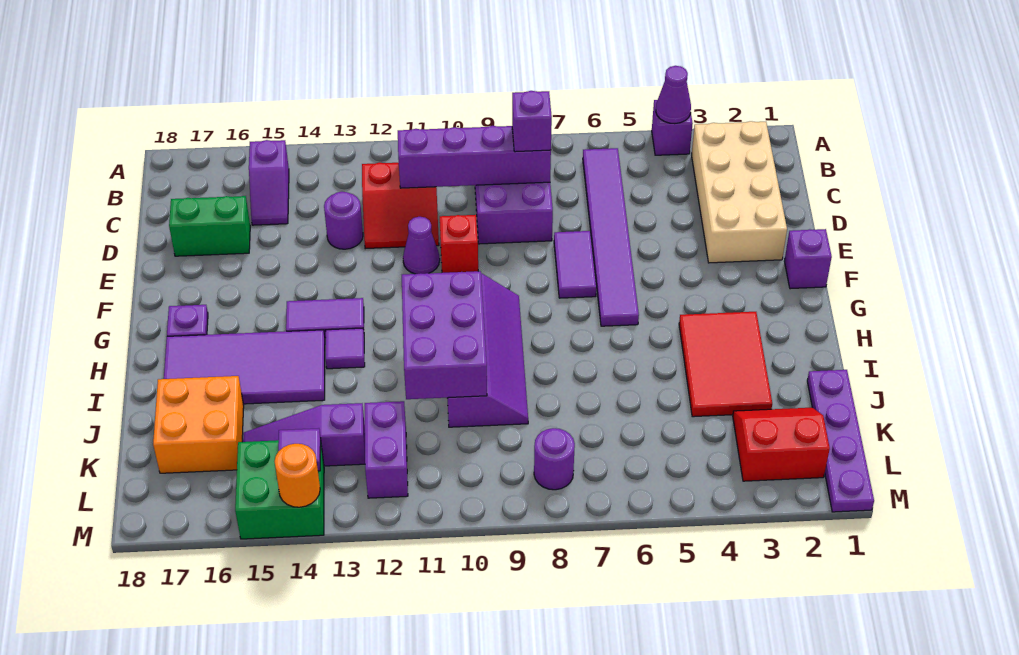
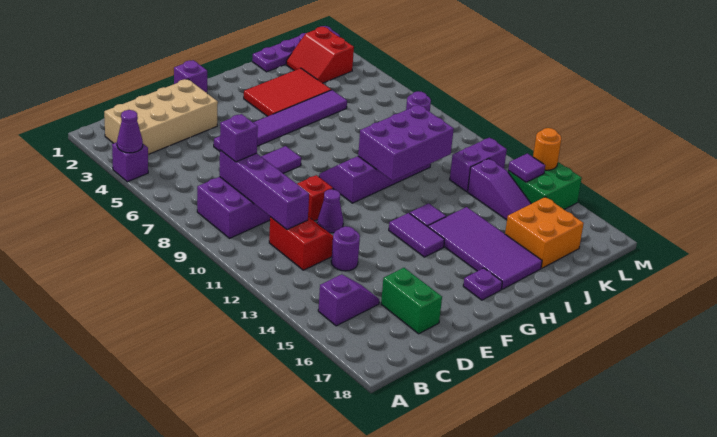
purple tile B6:G6 level 1 -> purple tile E5:J5 level 1

